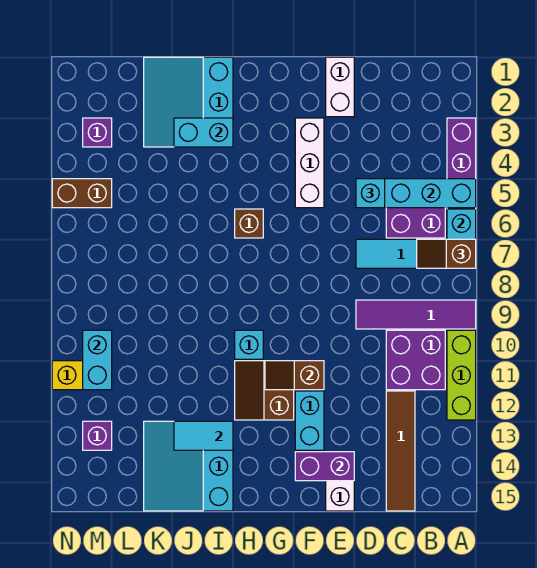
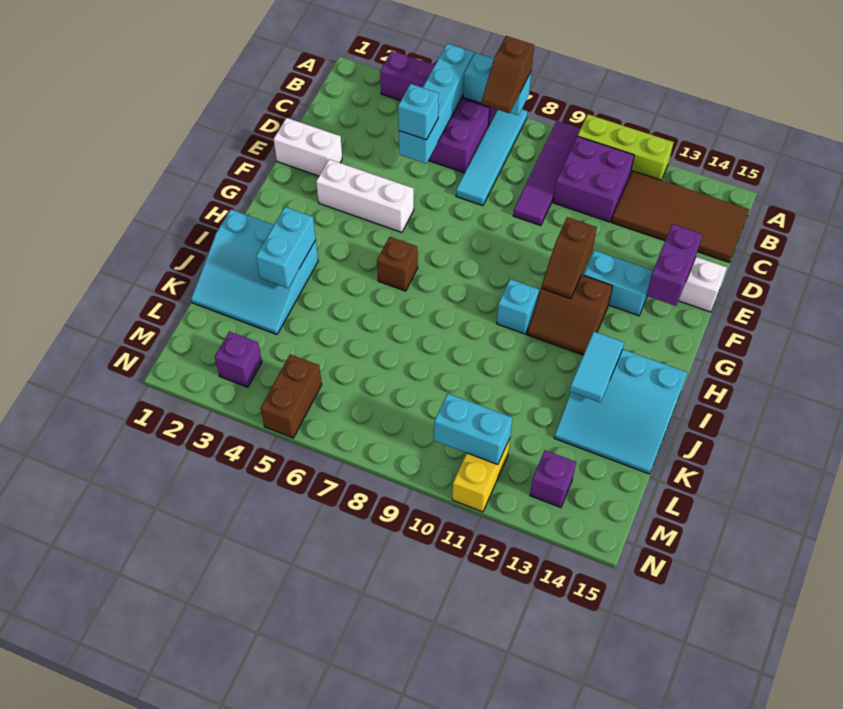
brown tile C12:C15 level 1 -> brown tile B12:C15 level 1

